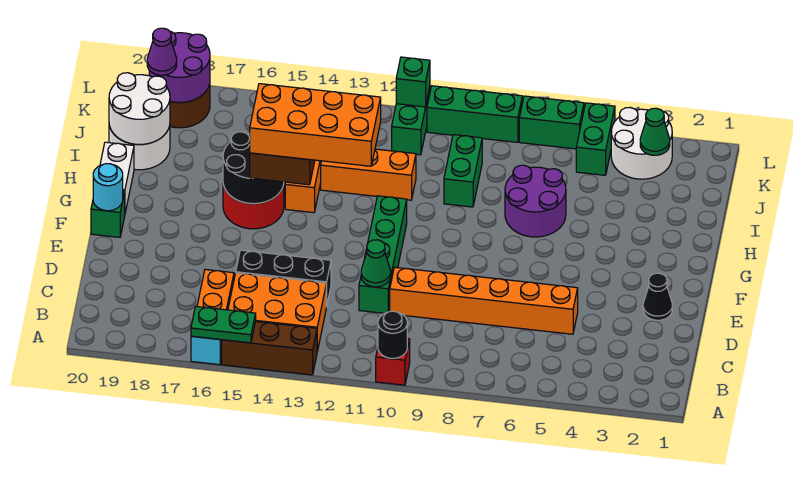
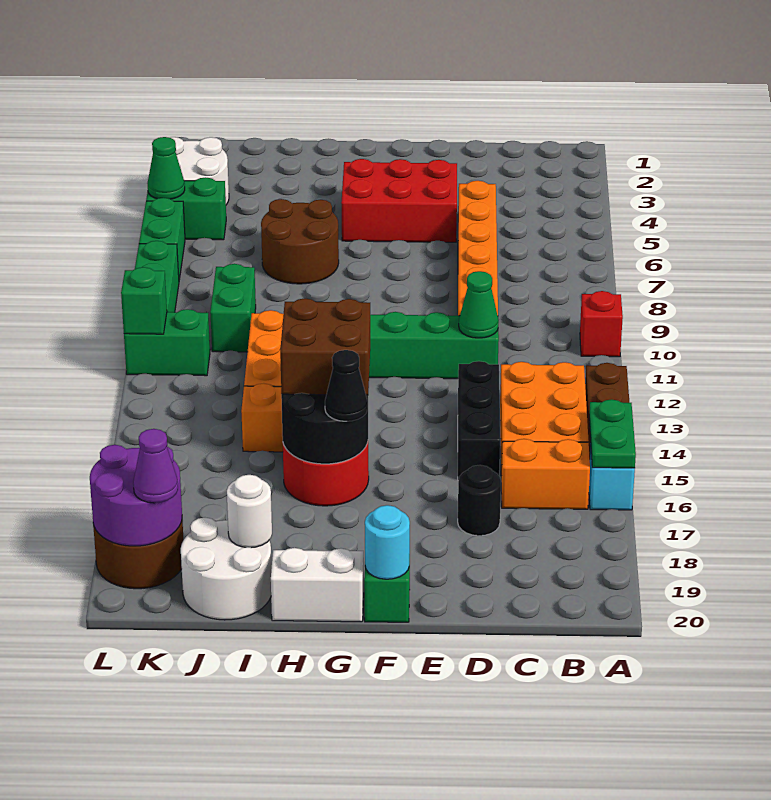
black round brick A10 level 2 -> black round brick D17 level 1
black cone E2 level 1 -> black cone G16 level 3
none -> red brick E4:G5 level 1
orange brick G12:H15 level 4 -> none
purple round brick H6:I7 level 1 -> brown round brick H6:I7 level 1
green brick I9:J9 level 1 -> green brick J9:J10 level 1
white round brick I19:J20 level 2 -> white round brick I19 level 2
green cone K3 level 2 -> green cone L5 level 2

